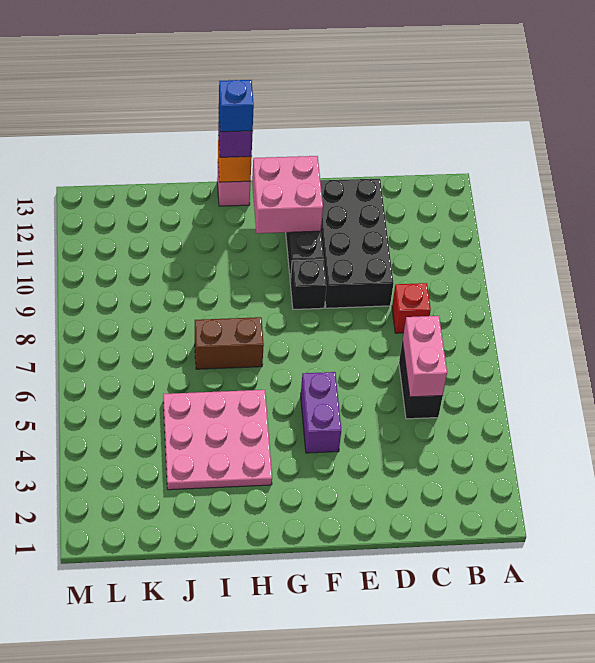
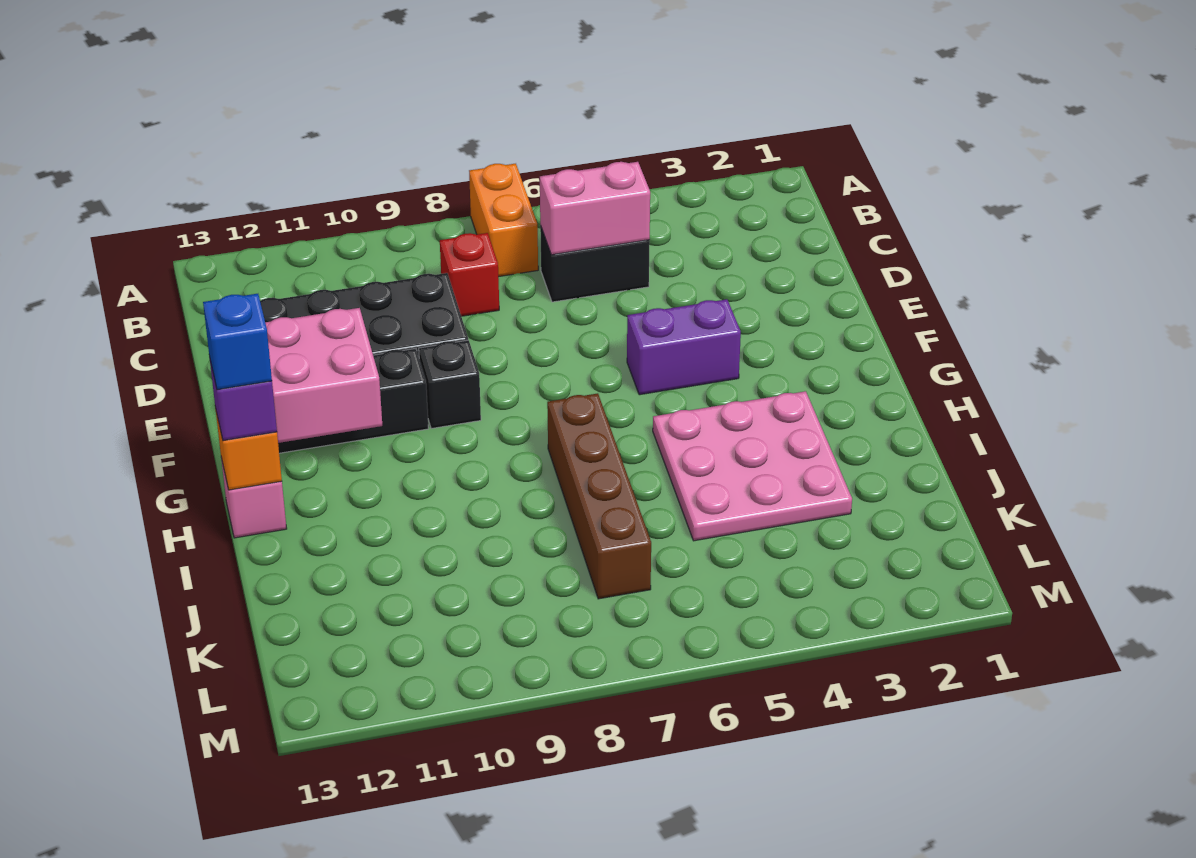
none -> orange brick A7:B7 level 1
brown brick H7:I7 level 1 -> brown brick H7:K7 level 1

